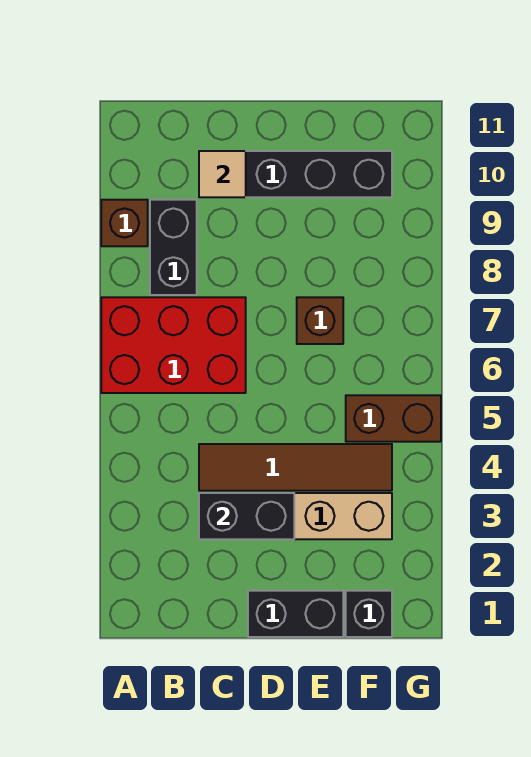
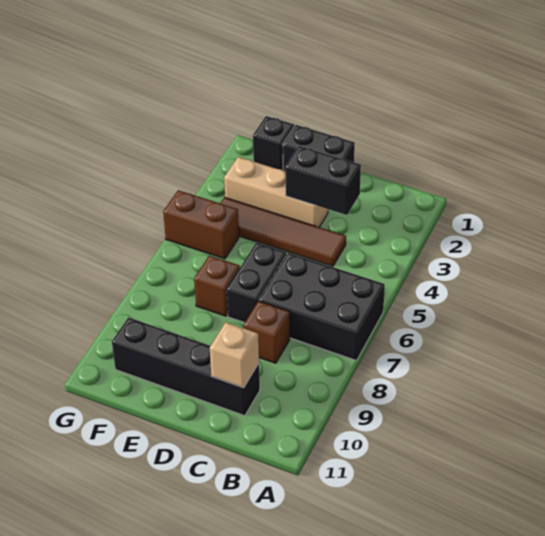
red brick A6:C7 level 1 -> black brick A6:C7 level 1
brown brick A9 level 1 -> brown brick C8 level 1
black brick B8:B9 level 1 -> black brick D6:D7 level 1
tan tile C10 level 2 -> tan brick C10 level 2

